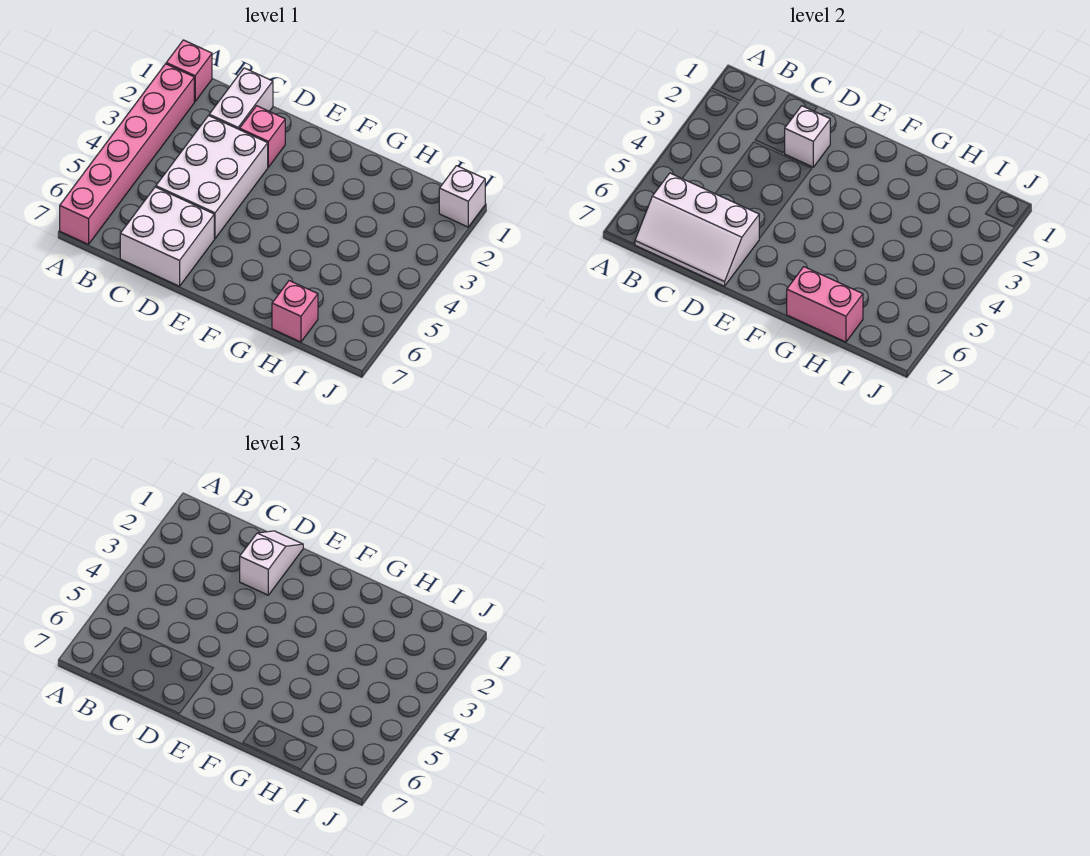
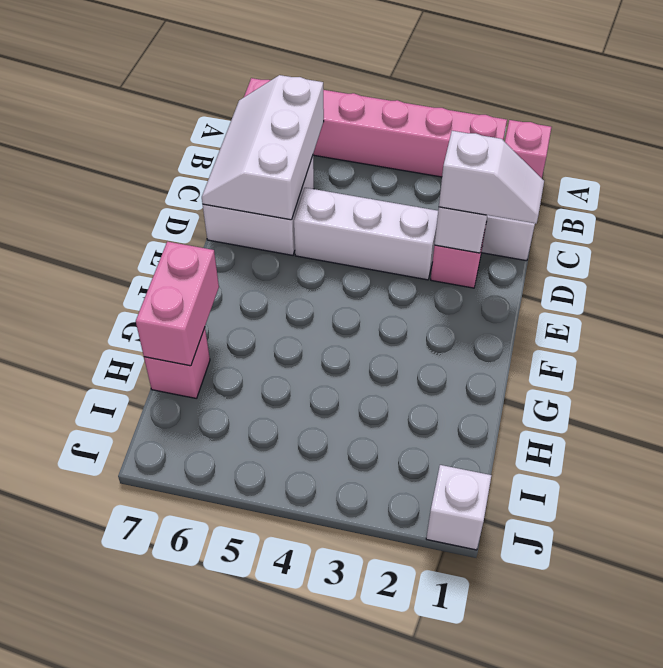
white brick C3:D5 level 1 -> white brick D3:D5 level 1

